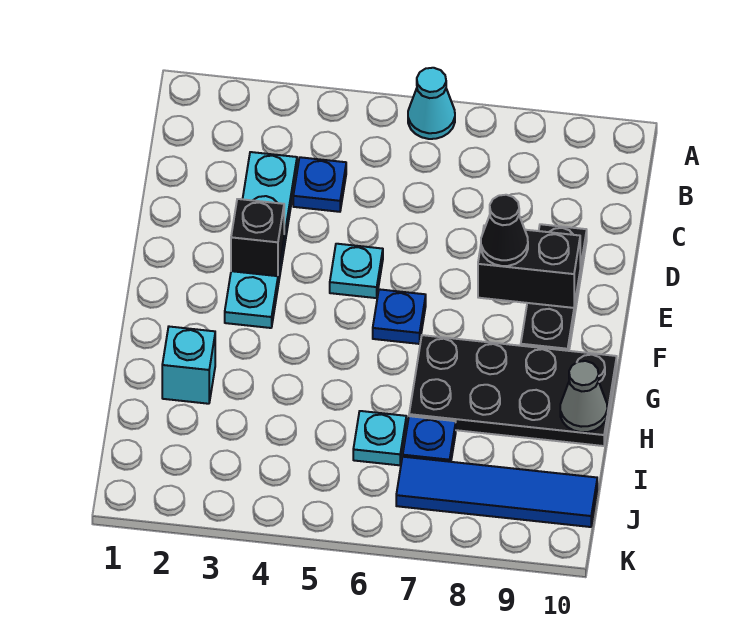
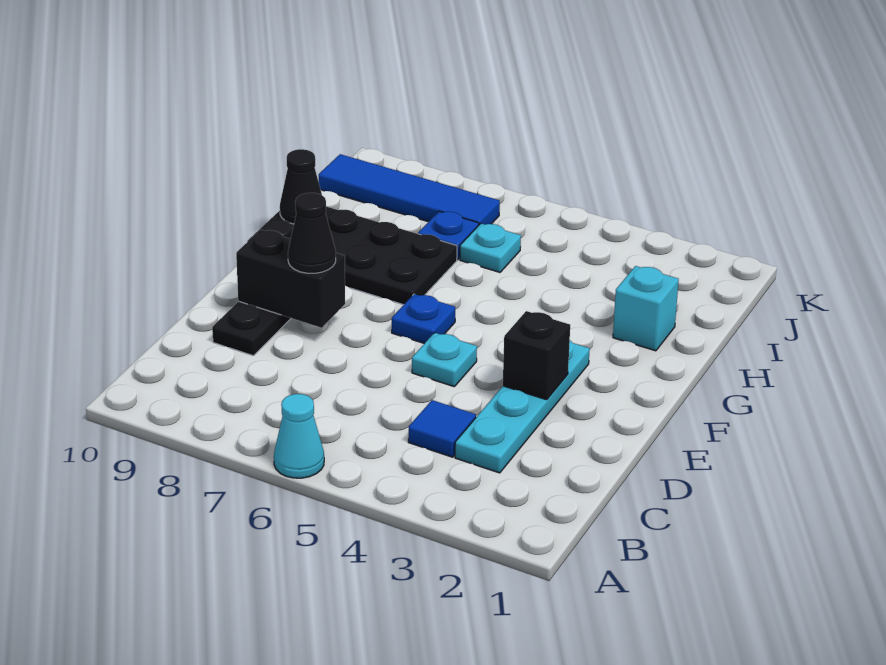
blue plate C4 level 1 -> blue tile C4 level 1
grey cone H10 level 2 -> black cone H10 level 2

